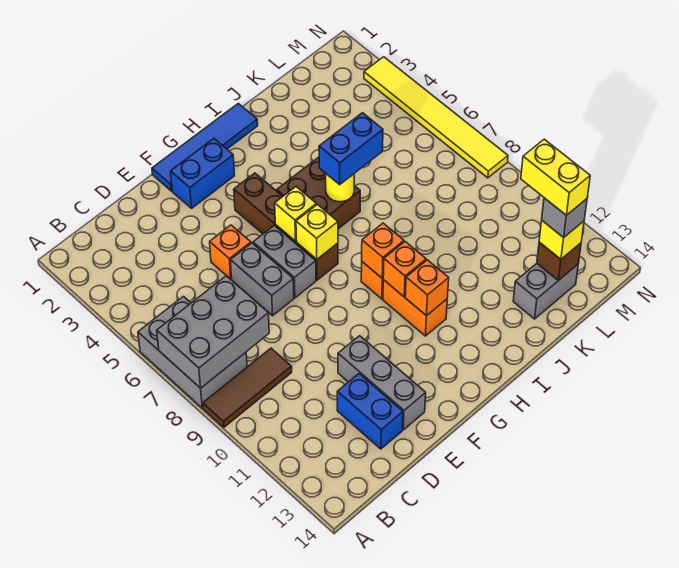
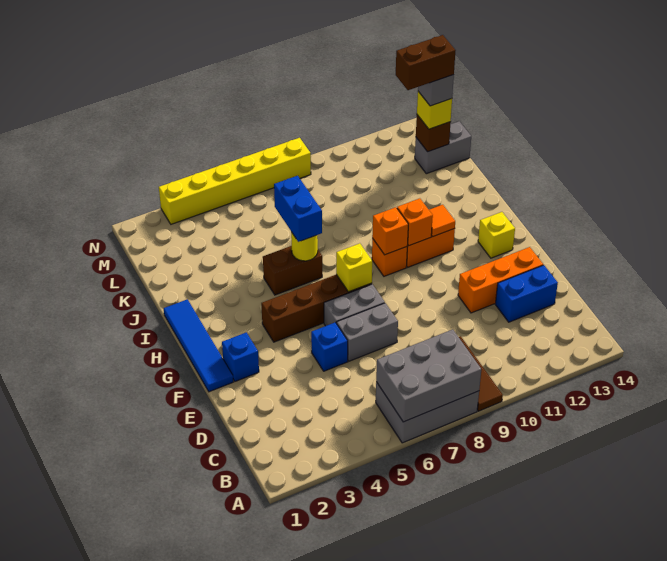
grey brick A7:C8 level 2 -> grey brick A6:B8 level 2
orange brick E5 level 1 -> blue brick E5 level 1
grey brick E11:E13 level 1 -> orange brick E11:E13 level 1
blue brick F2:G2 level 1 -> blue brick F2 level 1
yellow brick G6 level 2 -> yellow brick G13 level 1
brown brick H5:I6 level 1 -> brown brick I5:I6 level 1
orange brick H11 level 2 -> orange tile H11 level 2
grey brick K13:L13 level 1 -> grey brick L13:L14 level 1
yellow brick L12:L13 level 5 -> brown brick L12:L13 level 5
yellow tile N3:N8 level 1 -> yellow brick N3:N8 level 1

